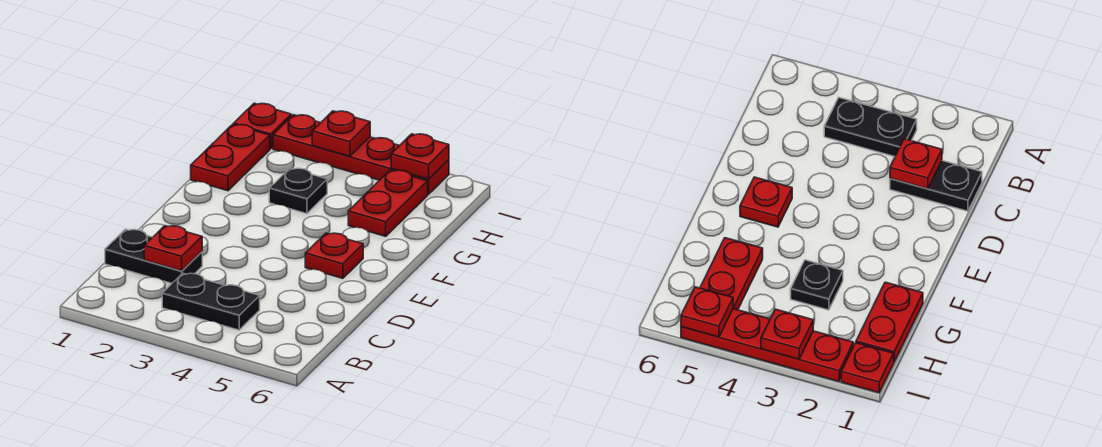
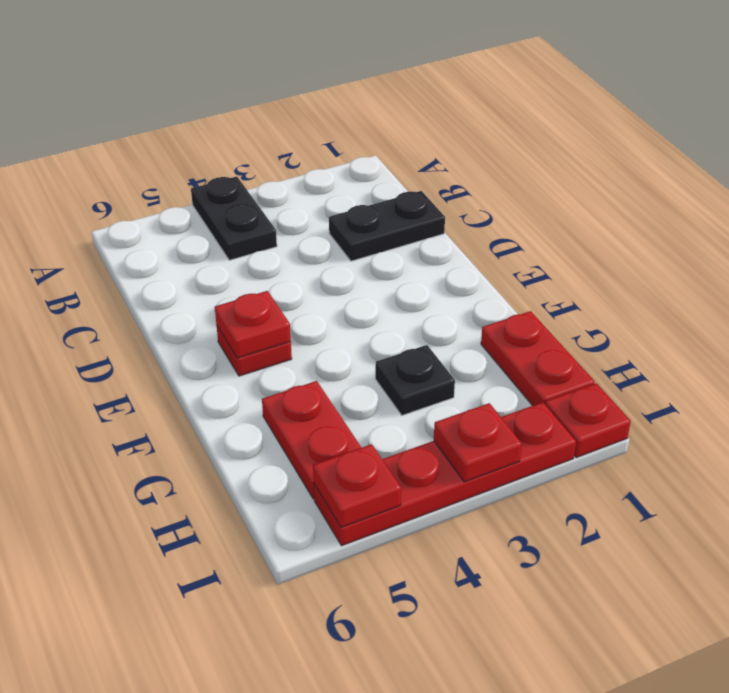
black plate B3:B4 level 1 -> black plate A4:B4 level 1
red plate C2 level 2 -> red plate E5 level 2

